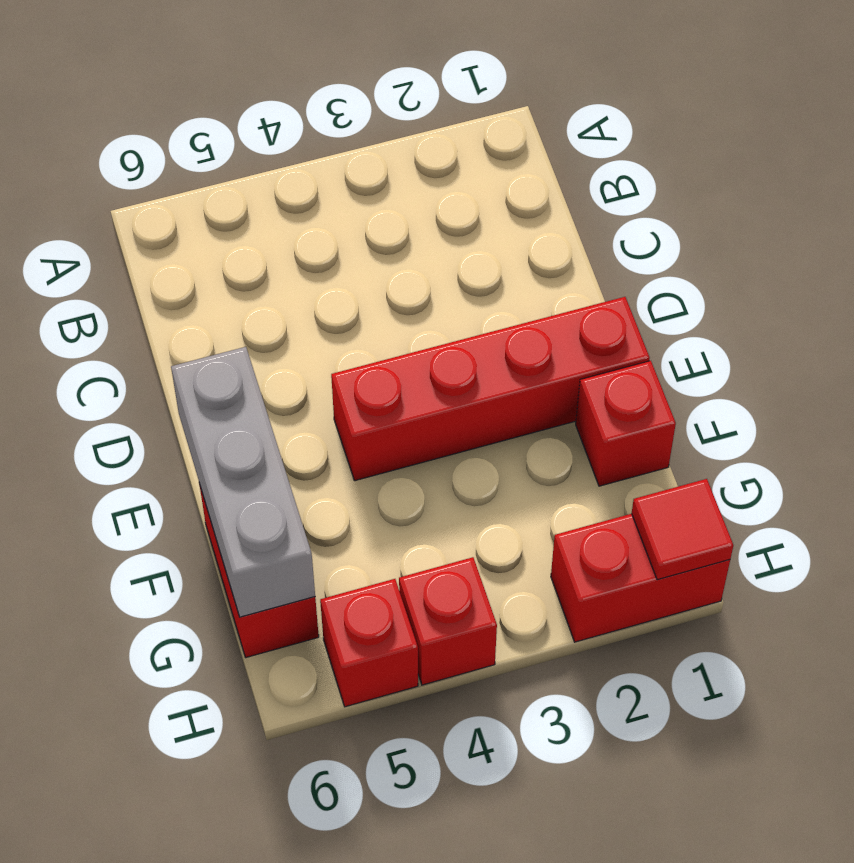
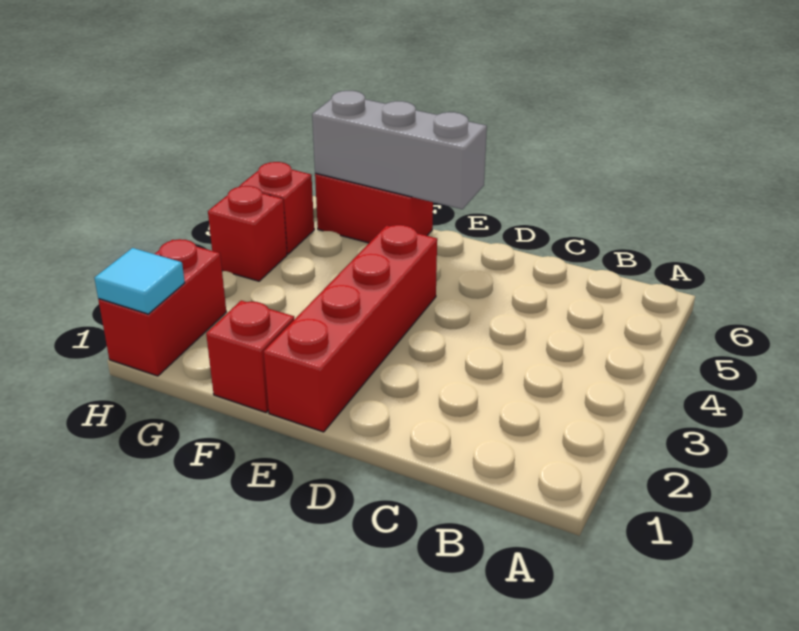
red tile H1 level 2 -> cyan tile H1 level 2

